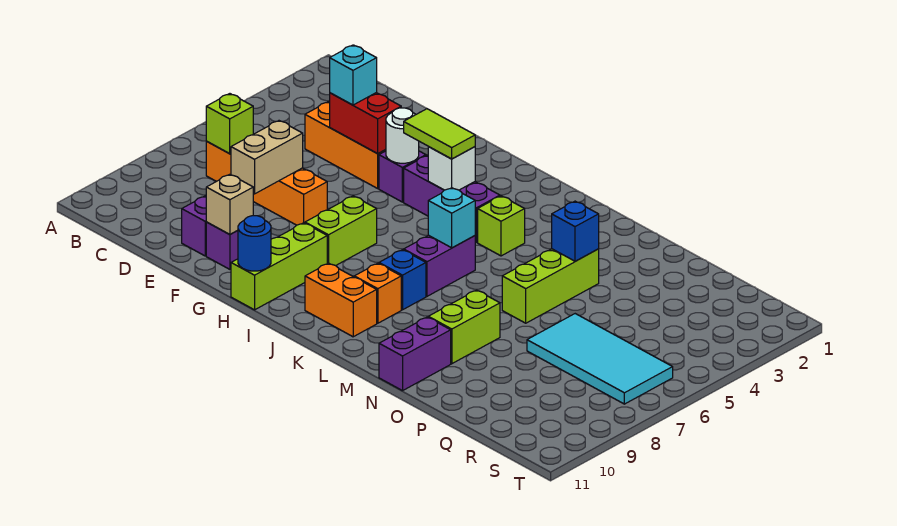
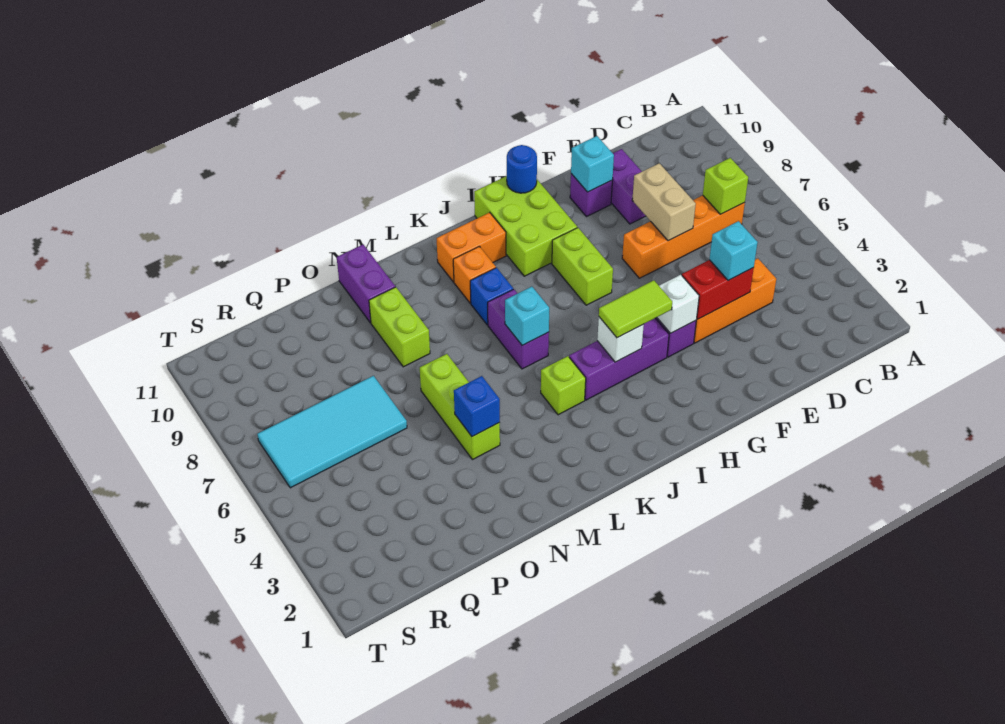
tan brick F10 level 2 -> cyan brick F10 level 2
white round brick G4 level 2 -> white brick G4 level 2
lime brick H9:H11 level 1 -> lime brick H9:I11 level 1

